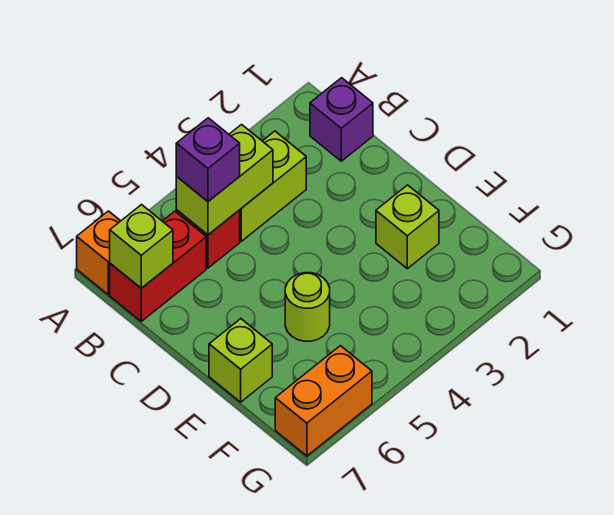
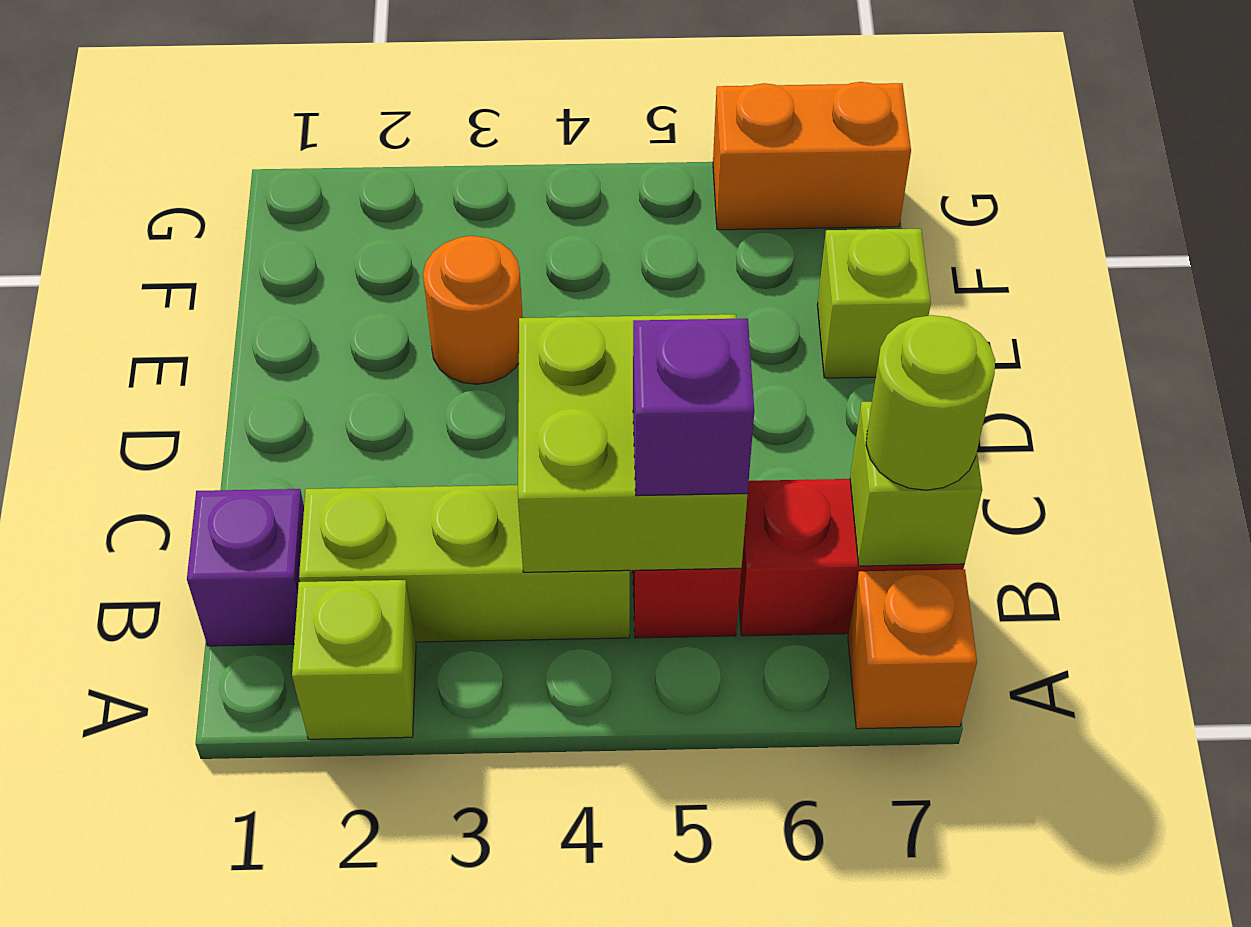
lime brick B3:B4 level 1 -> lime brick B2:B4 level 1
lime brick B4:B5 level 2 -> lime brick B4:C5 level 2
lime brick E2 level 1 -> lime brick A2 level 1
none -> orange round brick E3 level 1
lime round brick E5 level 1 -> lime round brick B7 level 3

